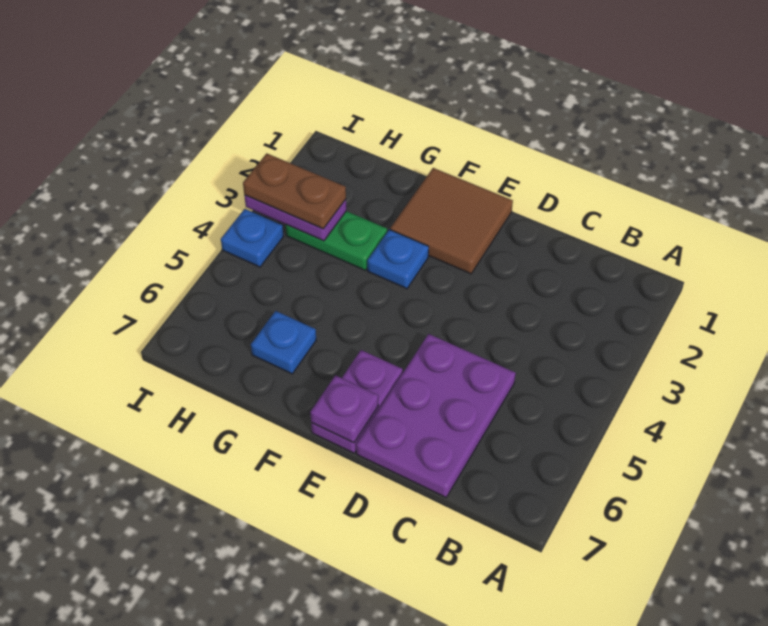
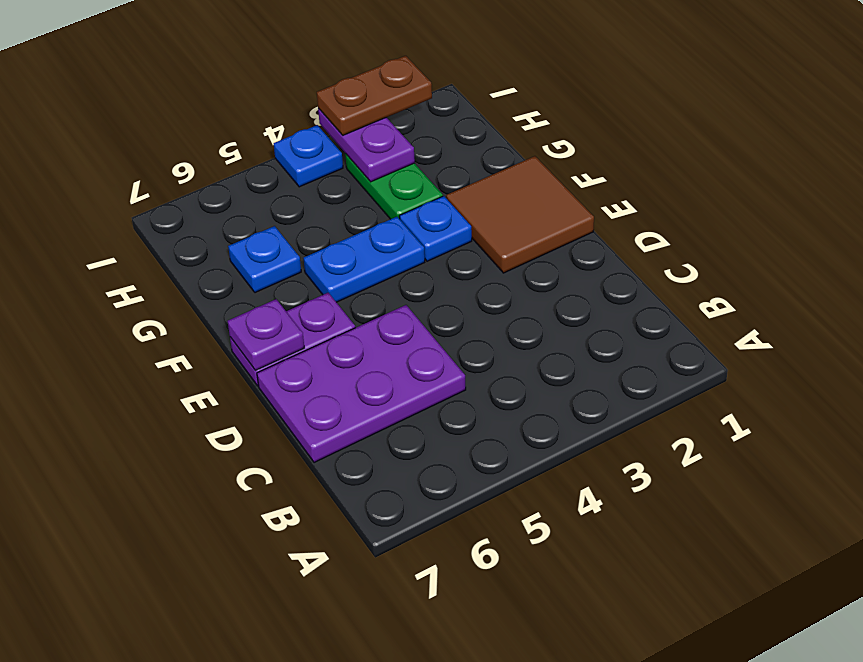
none -> blue plate F4:F5 level 1
brown plate H3:I3 level 3 -> brown plate I2:I3 level 3

